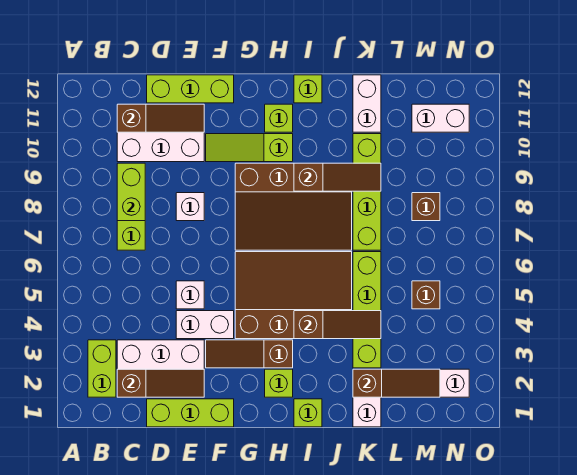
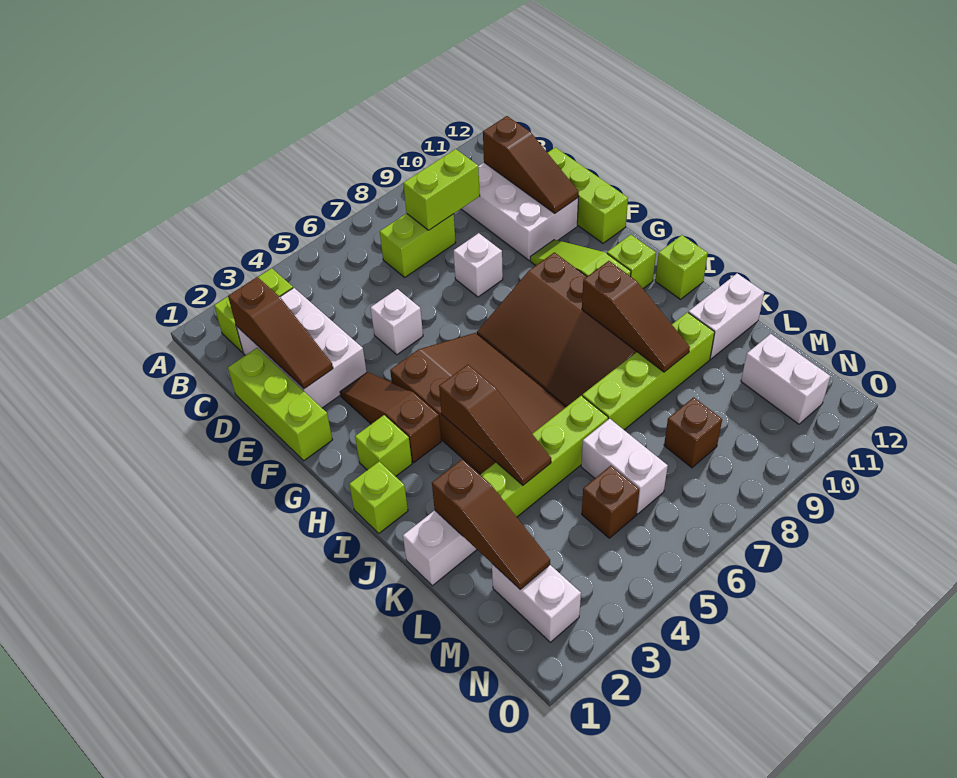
white brick E4:F4 level 1 -> white brick L6:M6 level 1

